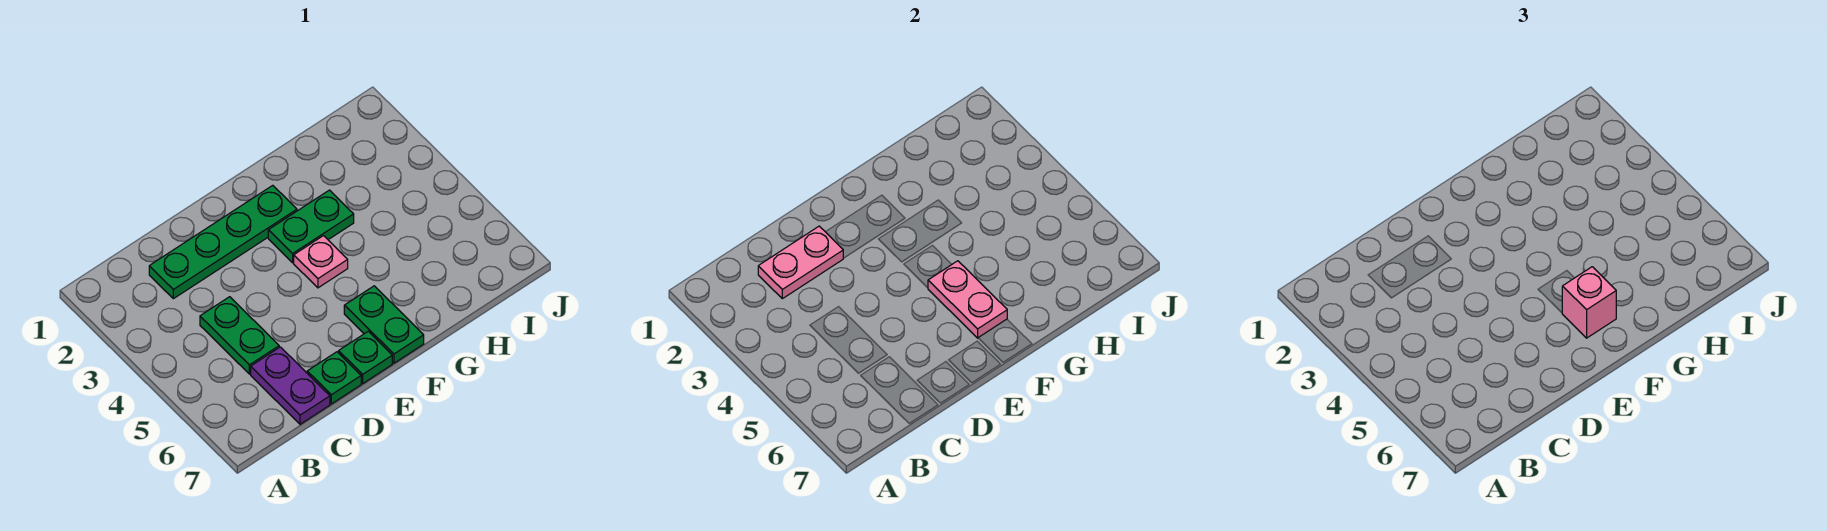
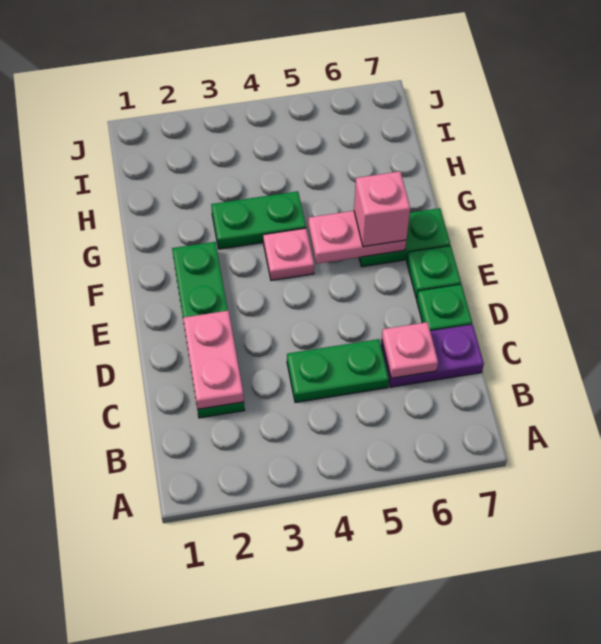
none -> pink plate C6 level 2
green plate F3:G3 level 1 -> green plate G3:G4 level 1

